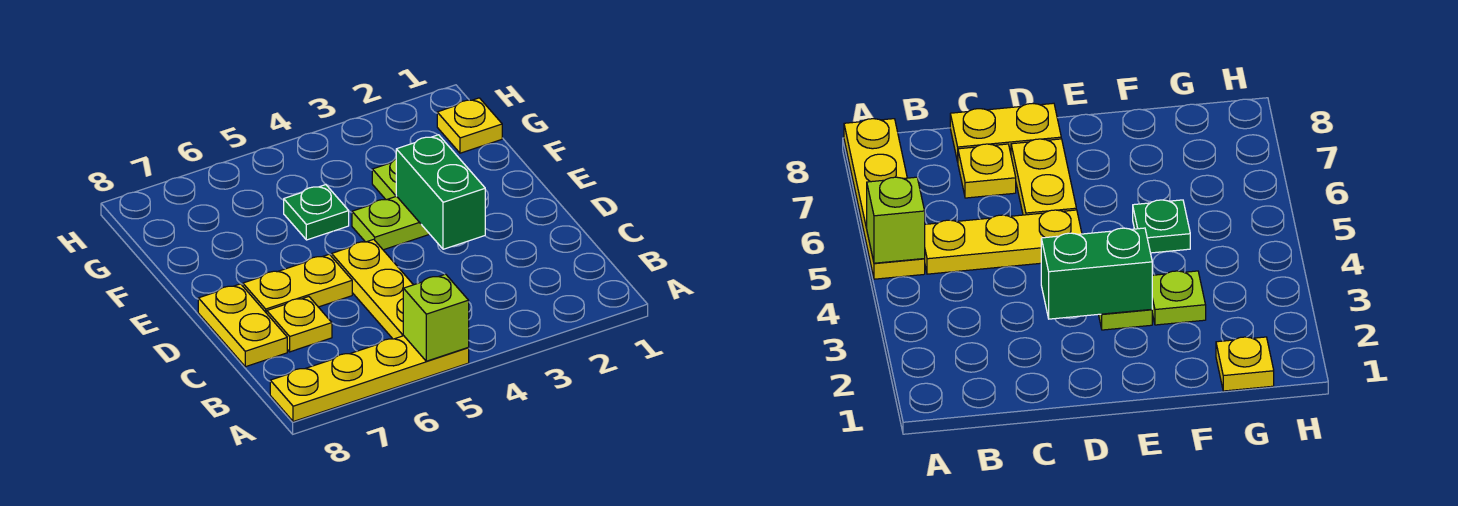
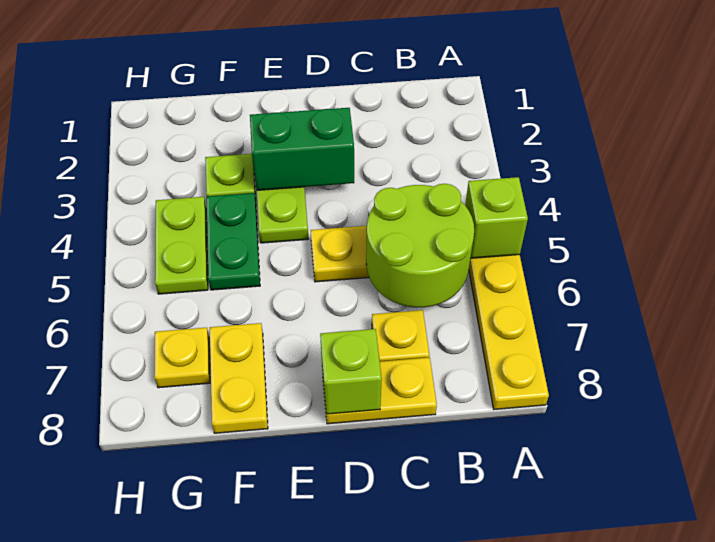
none -> lime round brick B5:C6 level 2
yellow plate D6:D7 level 1 -> yellow plate F7:F8 level 1
none -> lime brick D8 level 2
green plate F5 level 1 -> green plate F4:F5 level 1
yellow plate G1 level 1 -> yellow plate G7 level 1
none -> lime plate G4:G5 level 1

